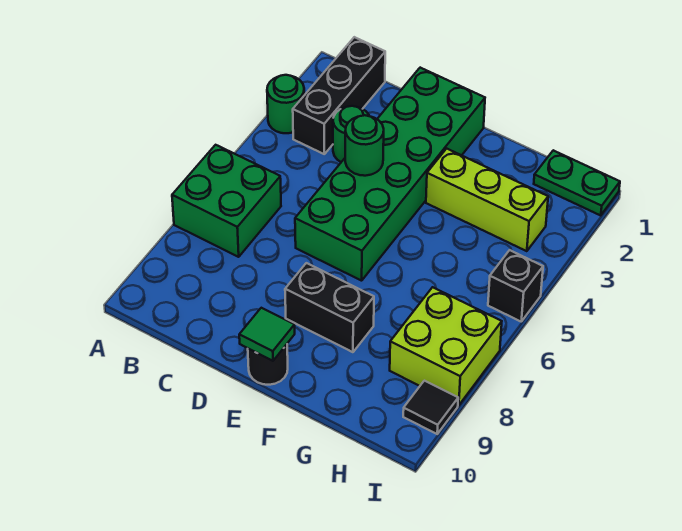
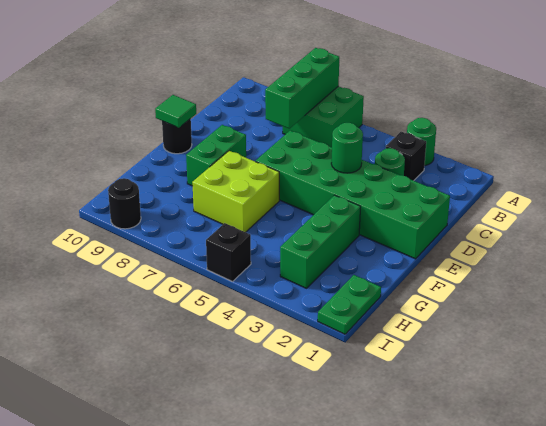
none -> green brick A7:C7 level 2
black brick B1:B3 level 1 -> black brick B3 level 1
black brick E8:F8 level 1 -> green brick E8:F8 level 1
lime brick F3:H3 level 1 -> green brick F3:H3 level 1
lime brick H7:I8 level 1 -> lime brick F6:G7 level 1
black tile I9 level 1 -> black round brick I9 level 1

